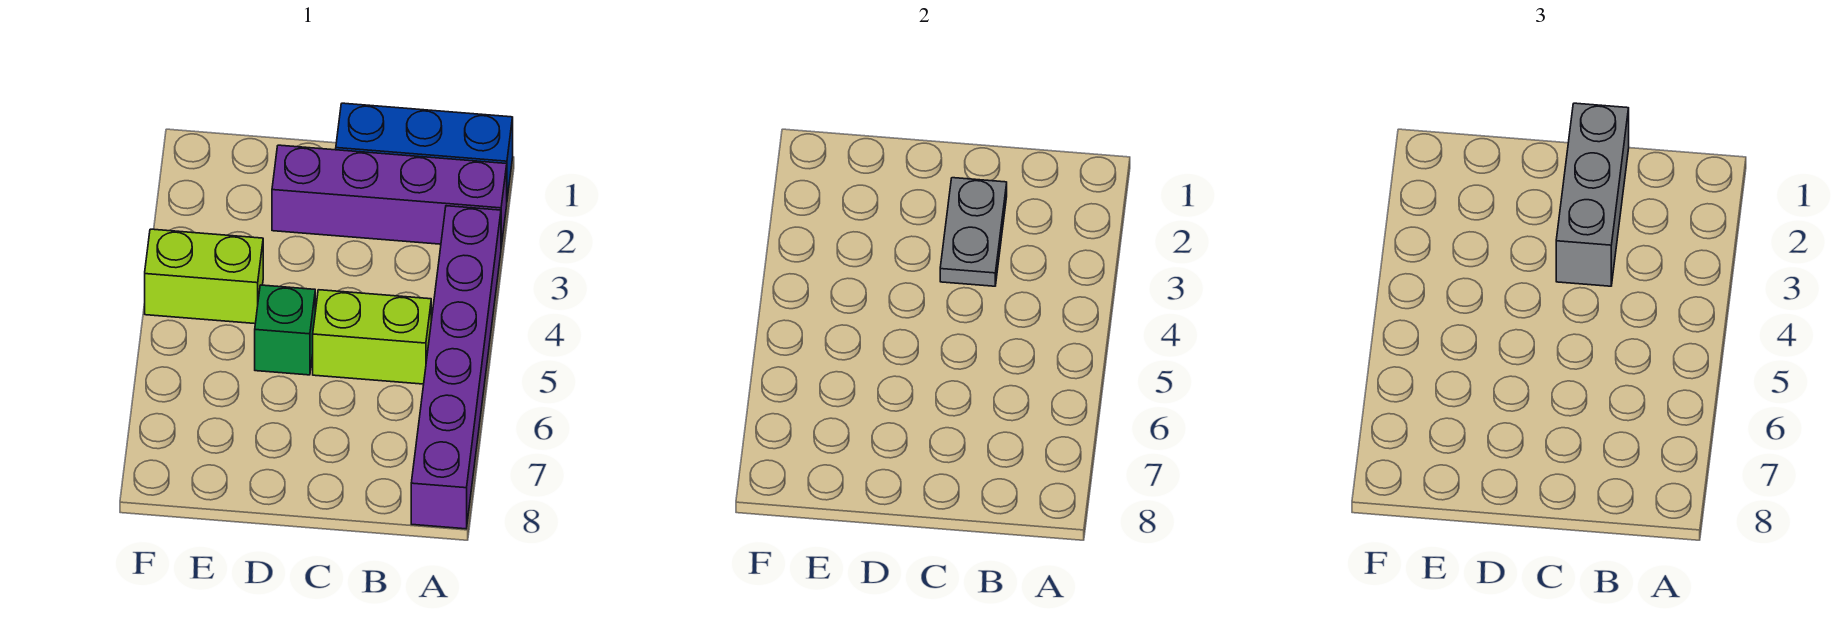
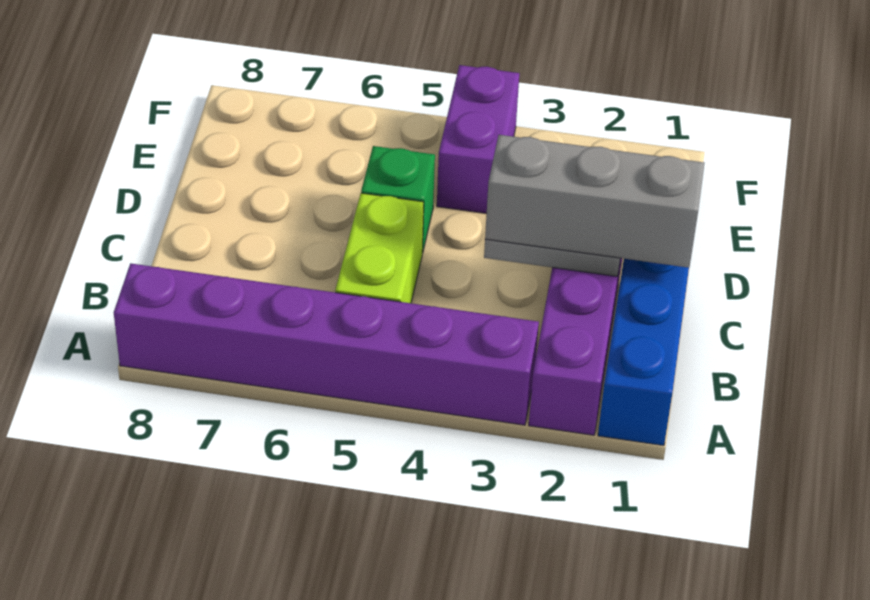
lime brick E4:F4 level 1 -> purple brick E4:F4 level 1

